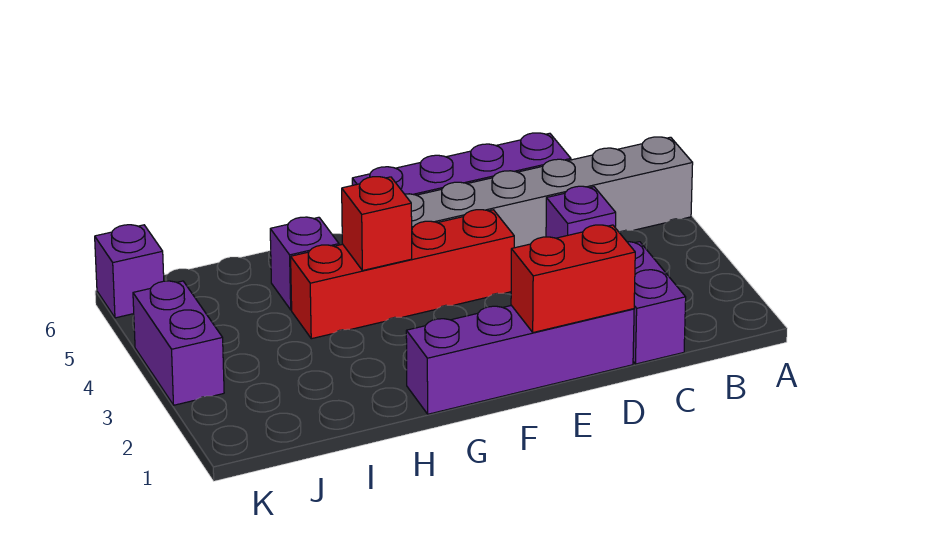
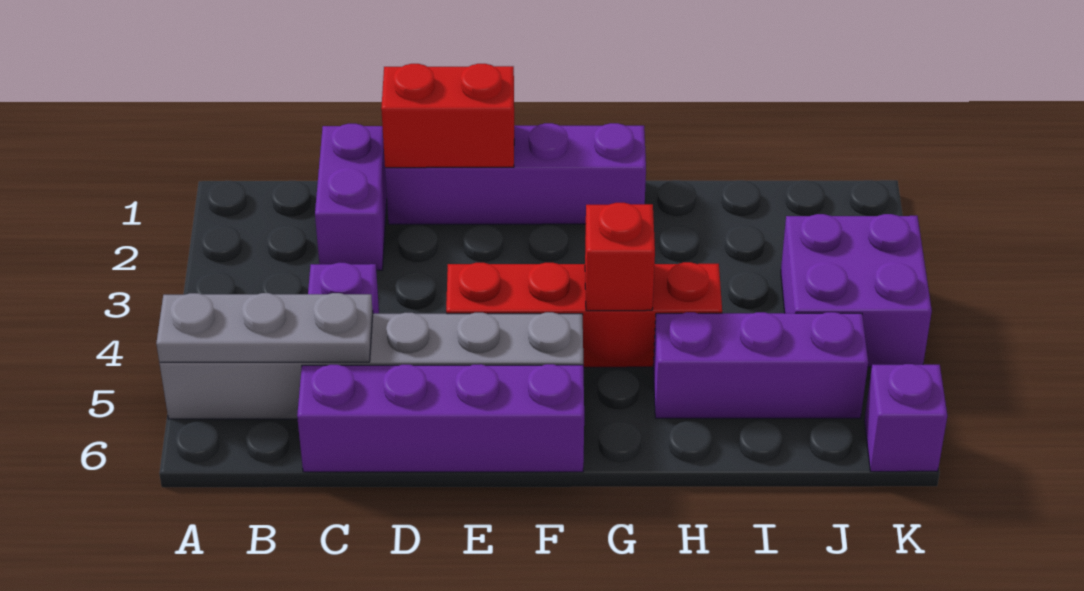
none -> grey plate A5:C5 level 2
purple brick H5 level 1 -> purple brick H5:J5 level 1
purple brick K3:K4 level 1 -> purple brick J3:K4 level 1

